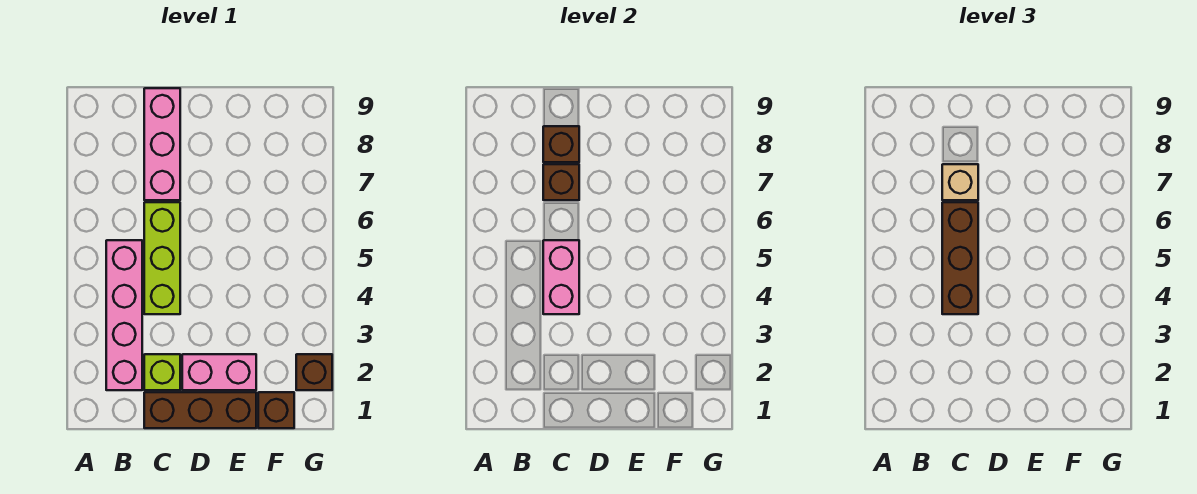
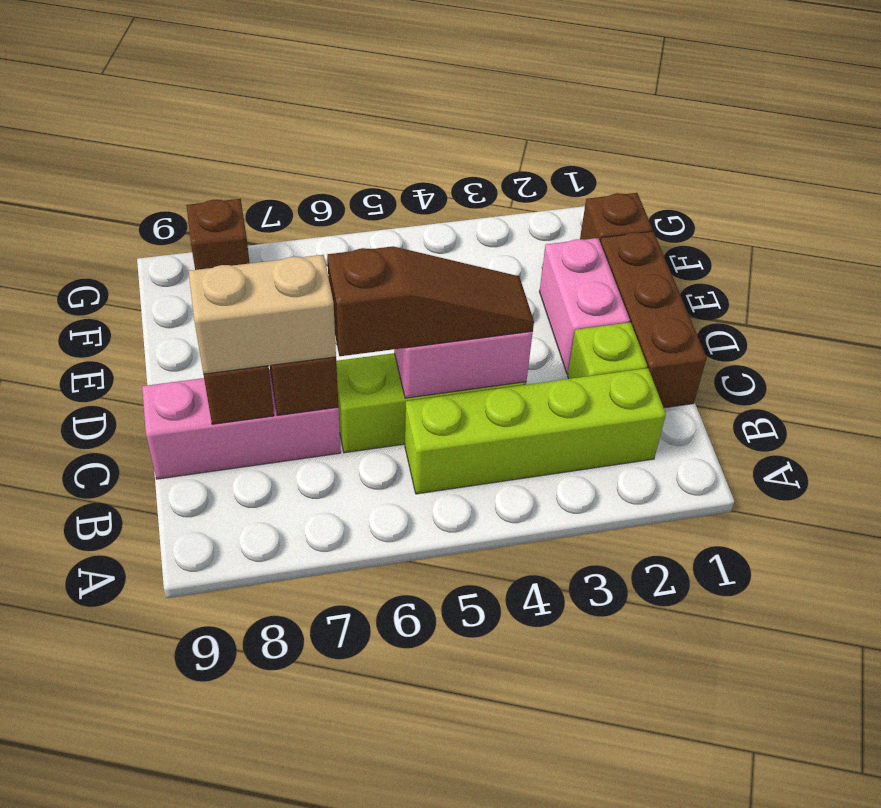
pink brick B2:B5 level 1 -> lime brick B2:B5 level 1
brown brick C4:C6 level 3 -> brown slope C4:C6 level 3 top 6
tan brick C7 level 3 -> tan brick C7:C8 level 3
brown brick G2 level 1 -> brown brick G8 level 1

